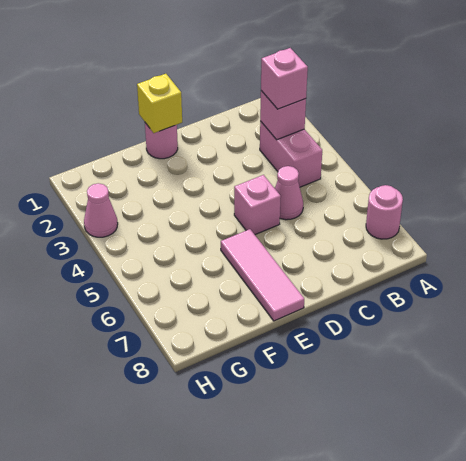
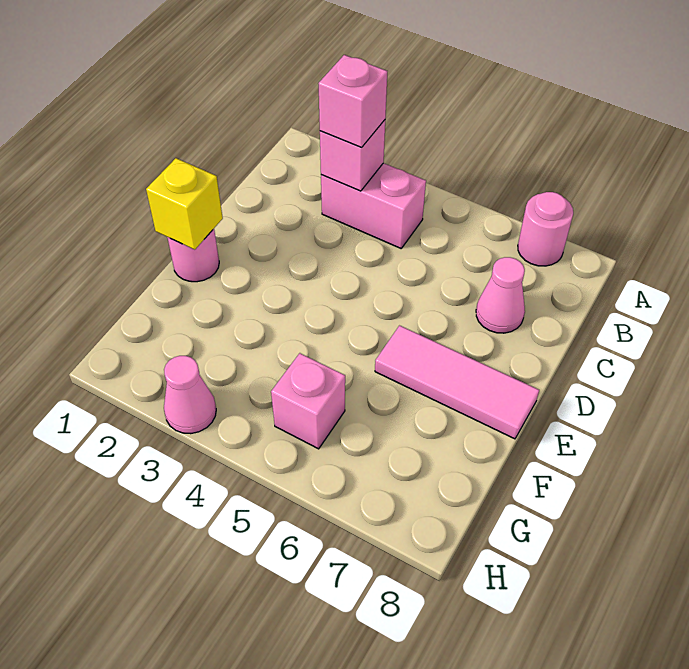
pink cone C5 level 1 -> pink cone C7 level 1
pink brick D5 level 1 -> pink brick G5 level 1

